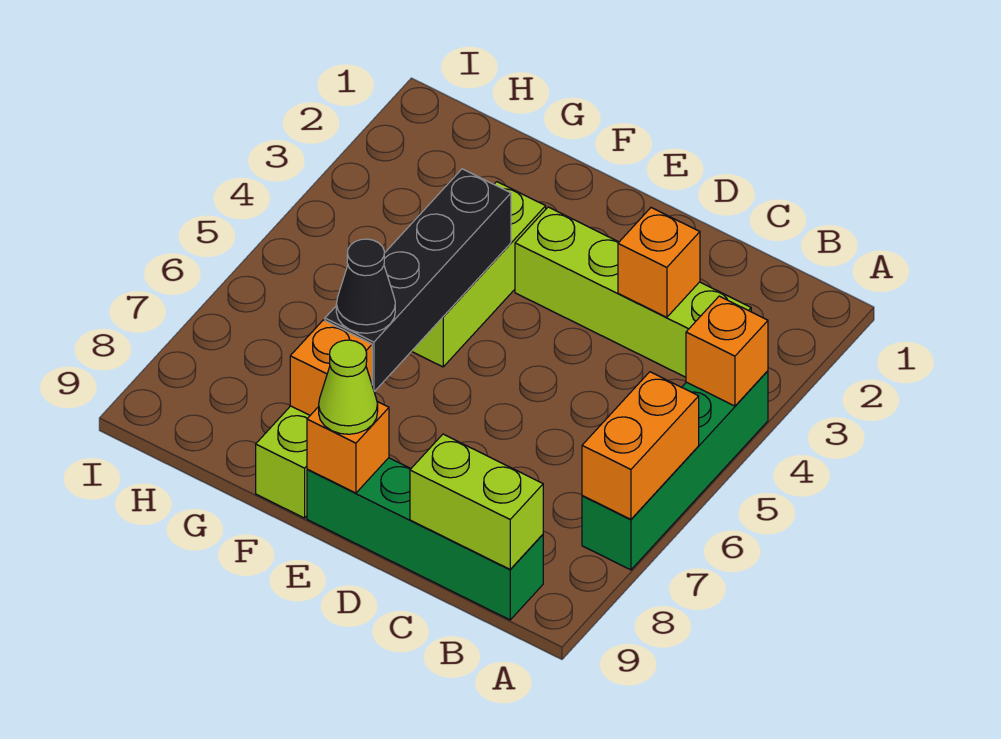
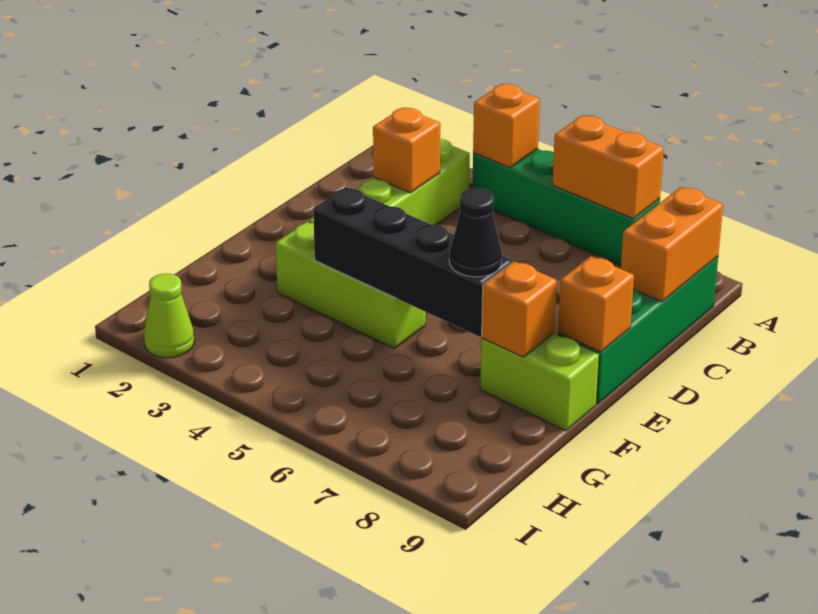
lime brick B9:C9 level 2 -> orange brick B9:C9 level 2
lime cone E9 level 3 -> lime cone I2 level 1

